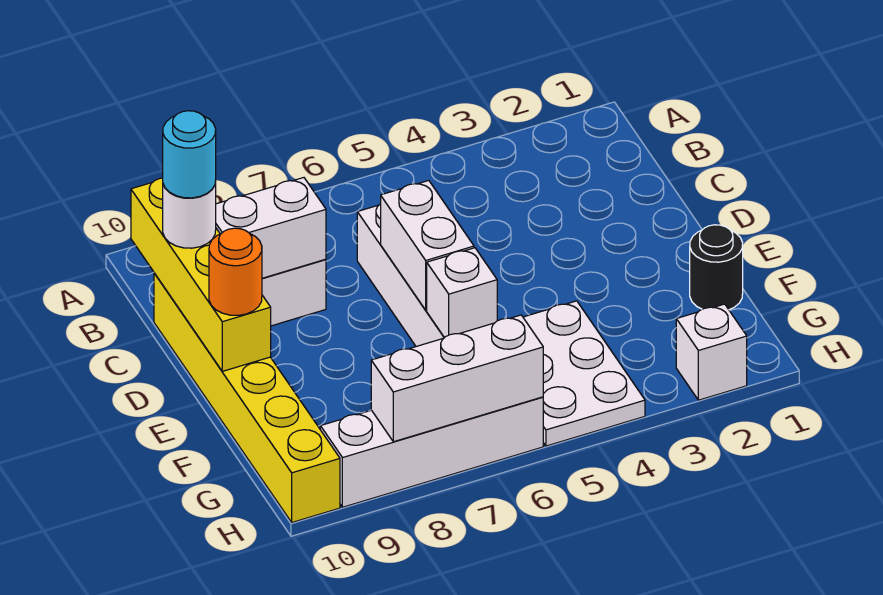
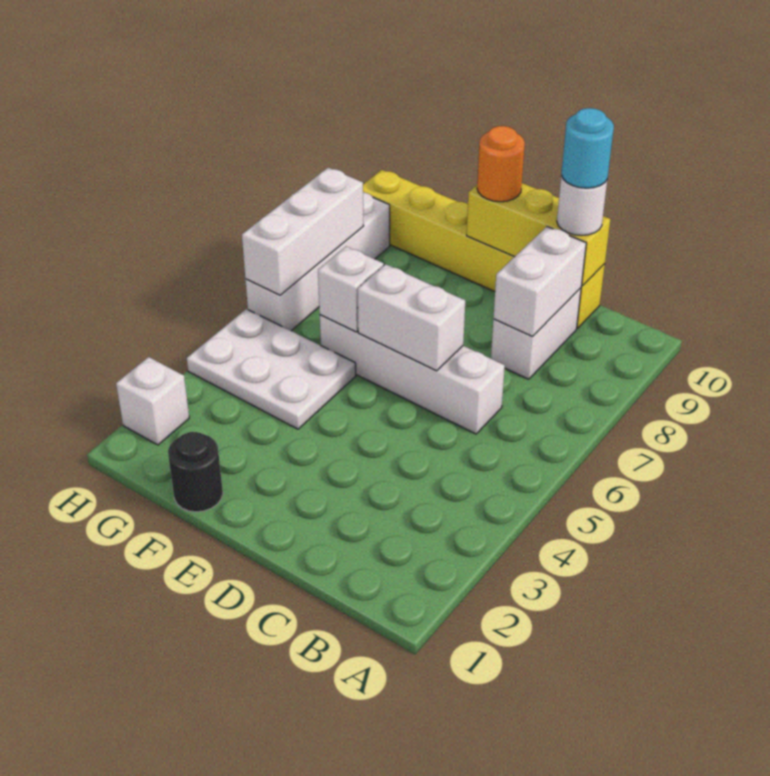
yellow brick B10:E10 level 2 -> yellow brick C10:E10 level 2

